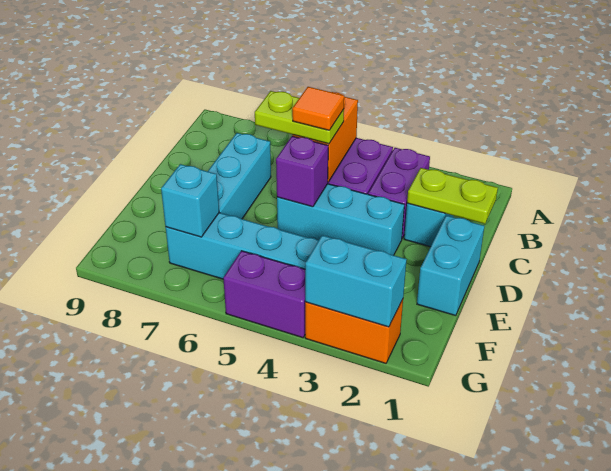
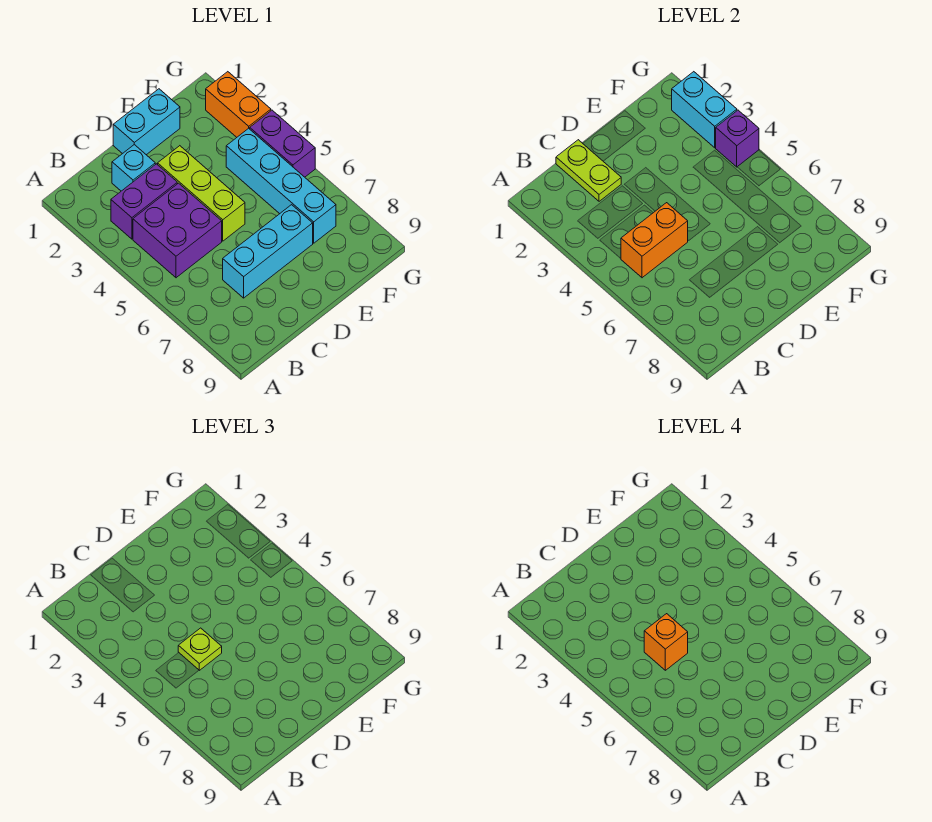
lime plate C5:C6 level 3 -> lime plate C5 level 3
orange tile C5 level 4 -> orange brick C5 level 4
cyan brick D3:D5 level 1 -> lime brick D3:D5 level 1
purple brick D5 level 2 -> purple brick G4 level 2
cyan brick F7 level 2 -> none

